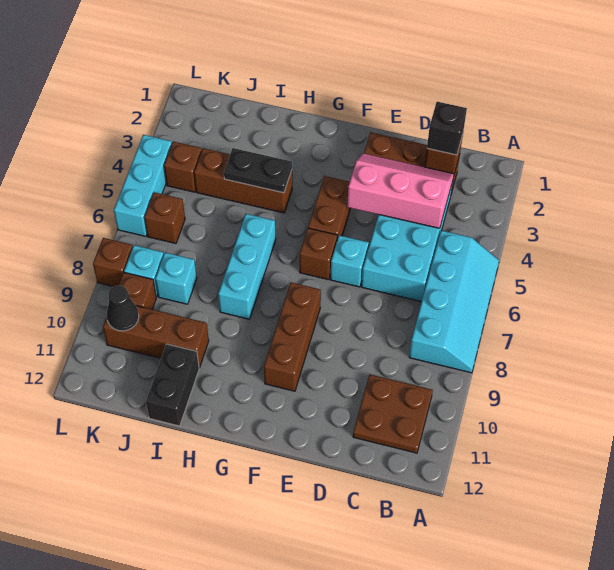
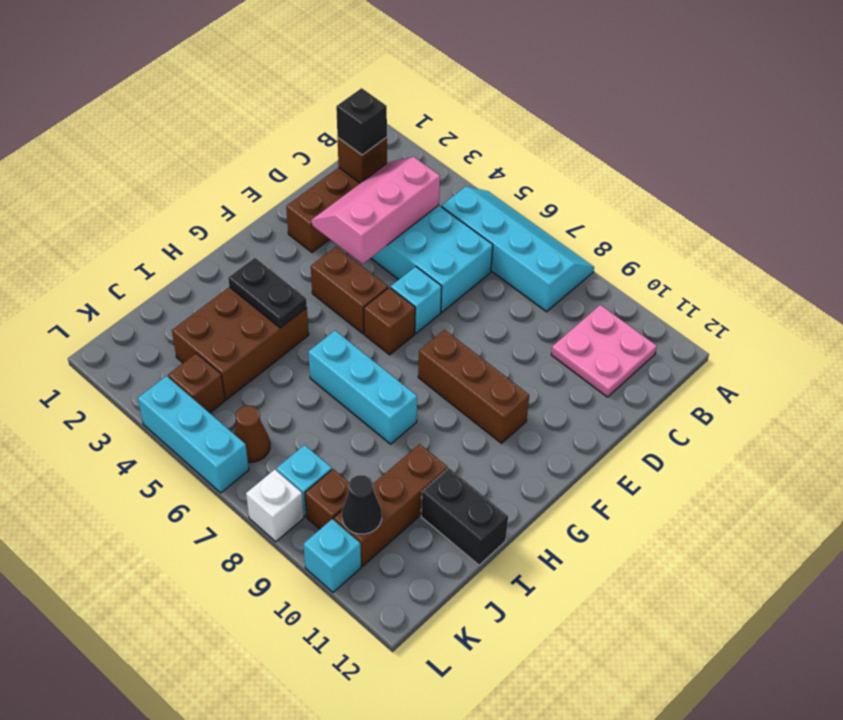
brown plate B10:C11 level 1 -> pink plate B10:C11 level 1
brown brick H4:J4 level 1 -> brown brick H3:J4 level 1
black plate H4:I4 level 2 -> black plate H3:H4 level 2
cyan brick J8 level 1 -> cyan brick L10 level 1
brown brick K6 level 1 -> brown cone K6 level 1
brown brick L8 level 1 -> white brick L8 level 1

